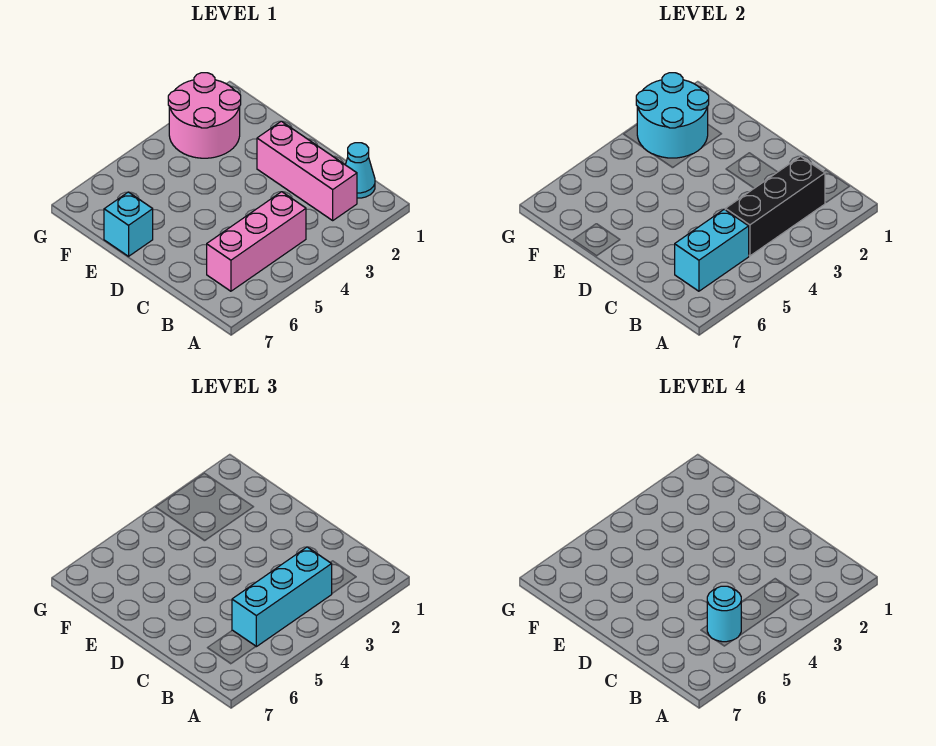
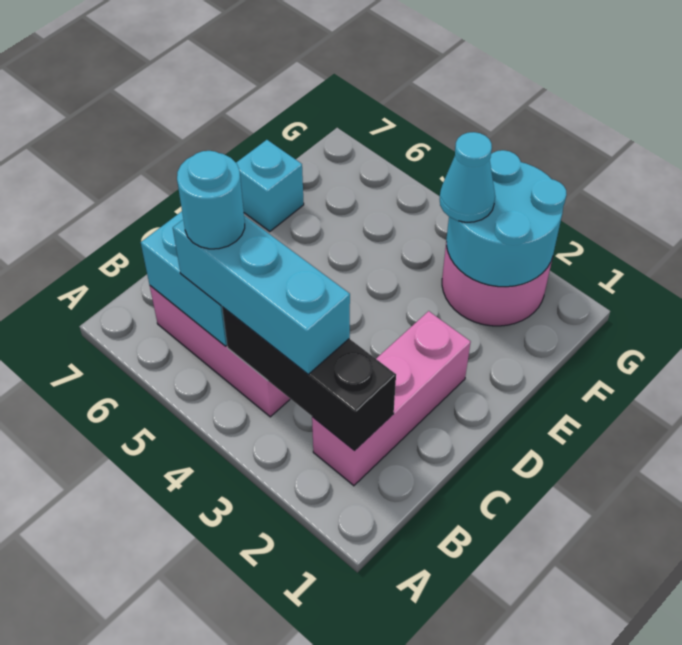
cyan cone B1 level 1 -> cyan cone F3 level 3

